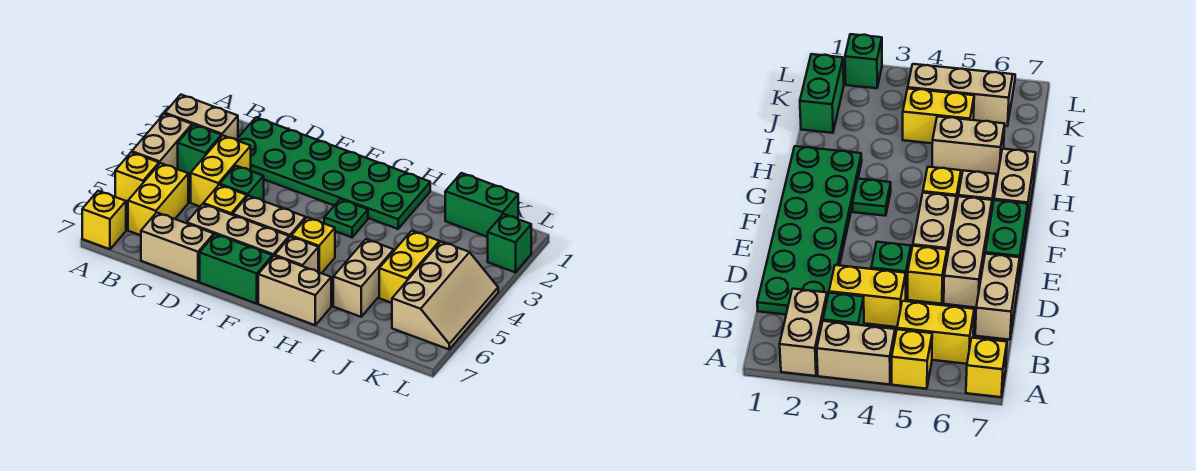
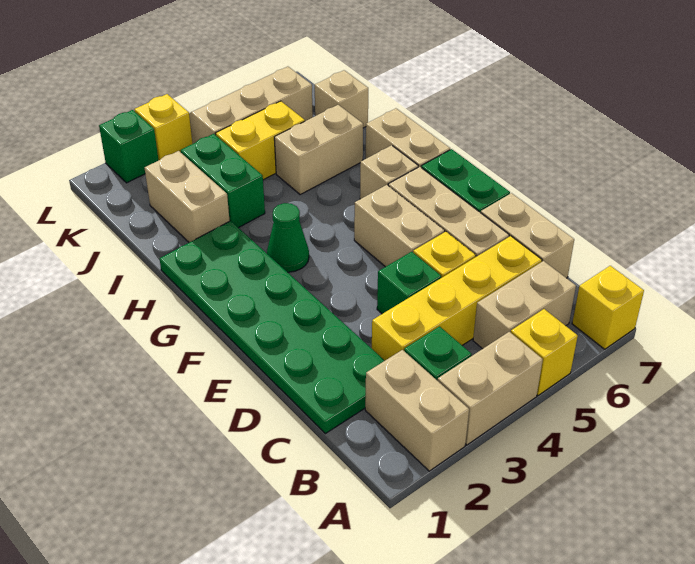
yellow brick B5:B6 level 1 -> tan brick B5:B6 level 1
yellow brick C3:C4 level 1 -> yellow brick C3:C6 level 1
green plate G3 level 1 -> green cone G3 level 1
yellow brick G5 level 1 -> yellow brick L3 level 1
none -> tan brick I2:J2 level 1
green brick J1:K1 level 1 -> green brick I3:J3 level 1
none -> tan brick J7 level 1

